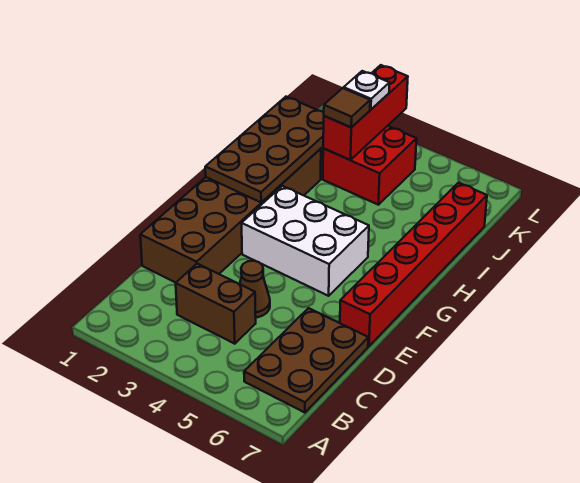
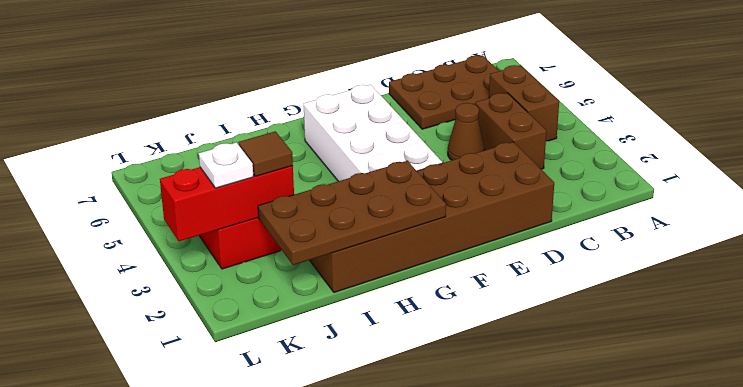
none -> brown brick B4:B5 level 1
red brick E7:J7 level 1 -> none
white brick F3:G5 level 1 -> white brick F3:G6 level 1

